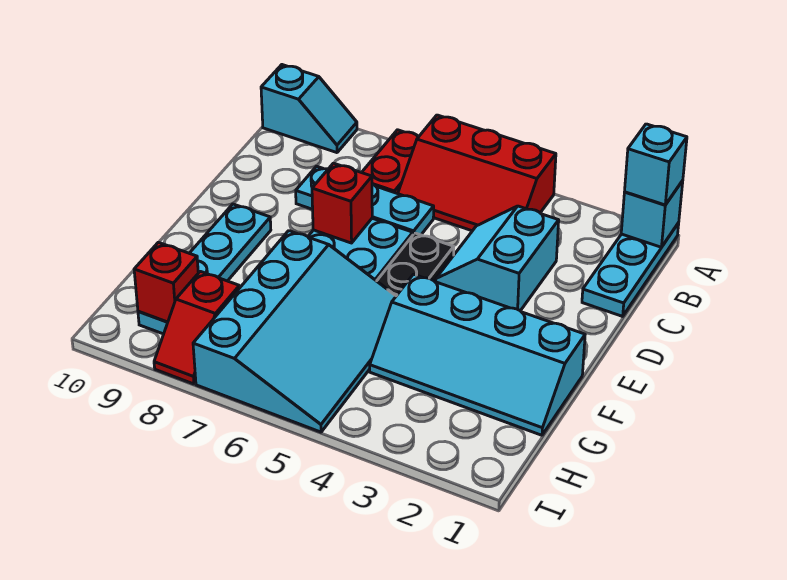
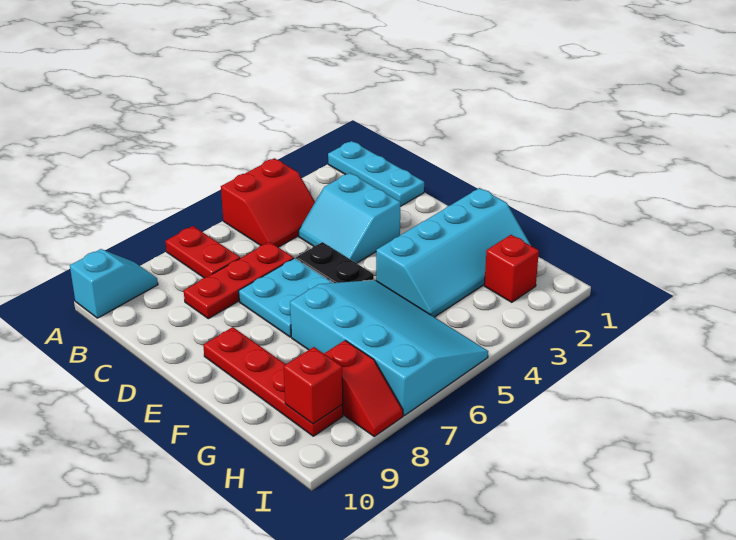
cyan brick A1 level 2 -> none
cyan brick A1 level 3 -> none
red slope A4:B6 level 1 top A -> red slope A4:B5 level 1 top A
cyan plate C6:C8 level 1 -> red plate C6:C8 level 1
red brick D7 level 2 -> red brick H2 level 1
cyan plate E9:H9 level 1 -> red plate E9:H9 level 1

